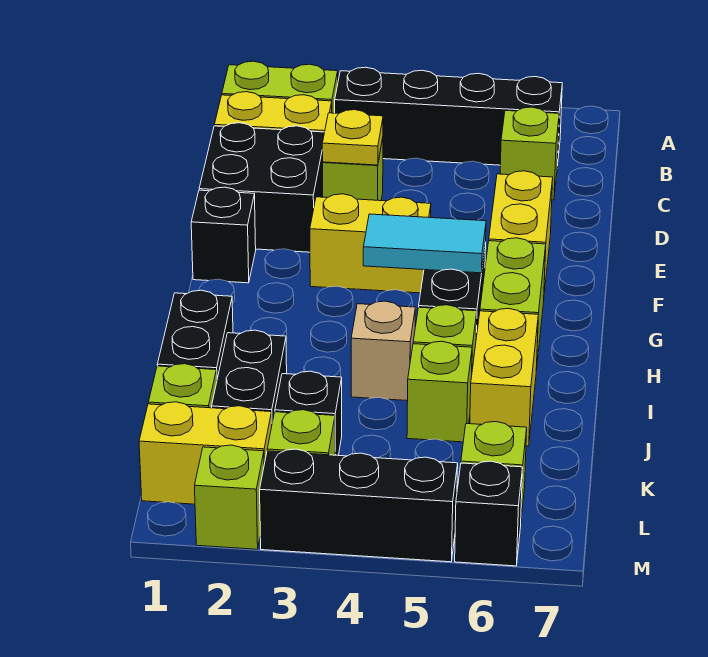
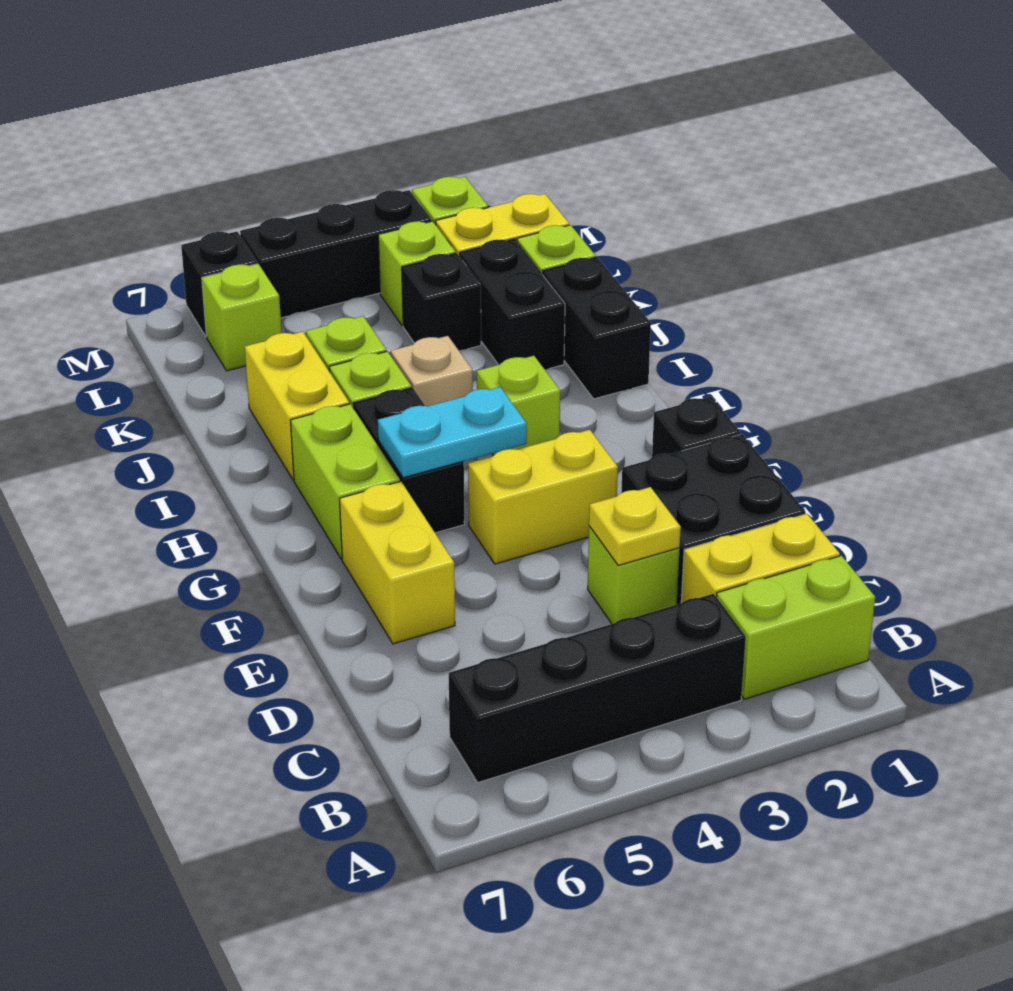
lime brick C6 level 1 -> lime brick H3 level 1
cyan tile G4:G5 level 2 -> cyan plate G4:G5 level 2

